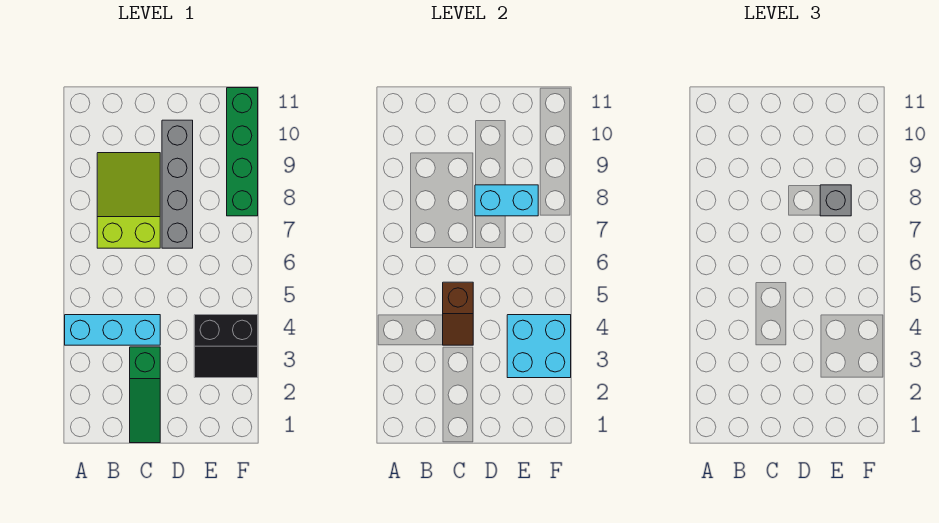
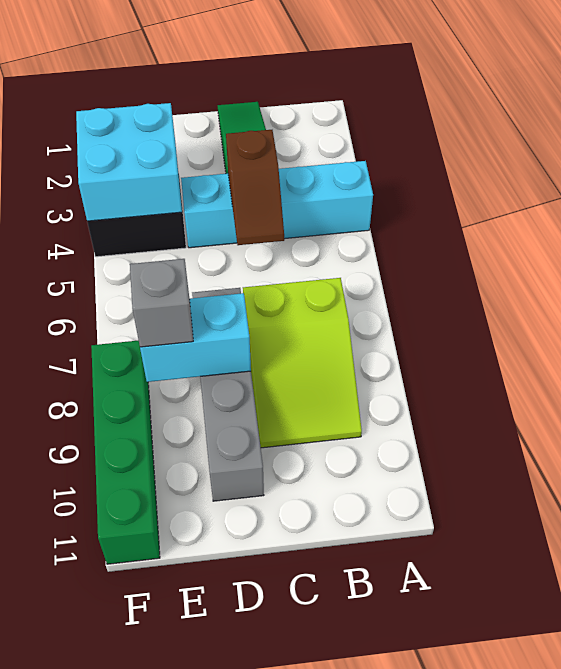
cyan brick A4:C4 level 1 -> cyan brick A4:D4 level 1
brown slope C4:C5 level 2 top 5 -> brown slope C4:C5 level 2 top 4

